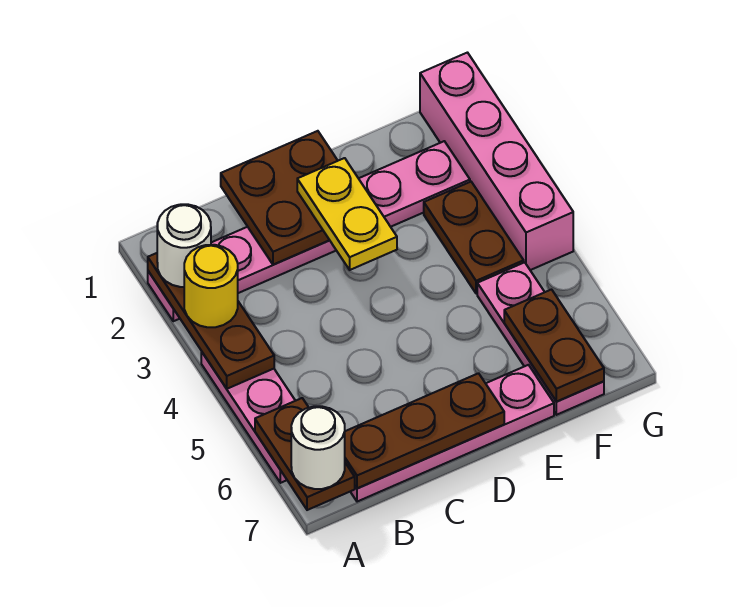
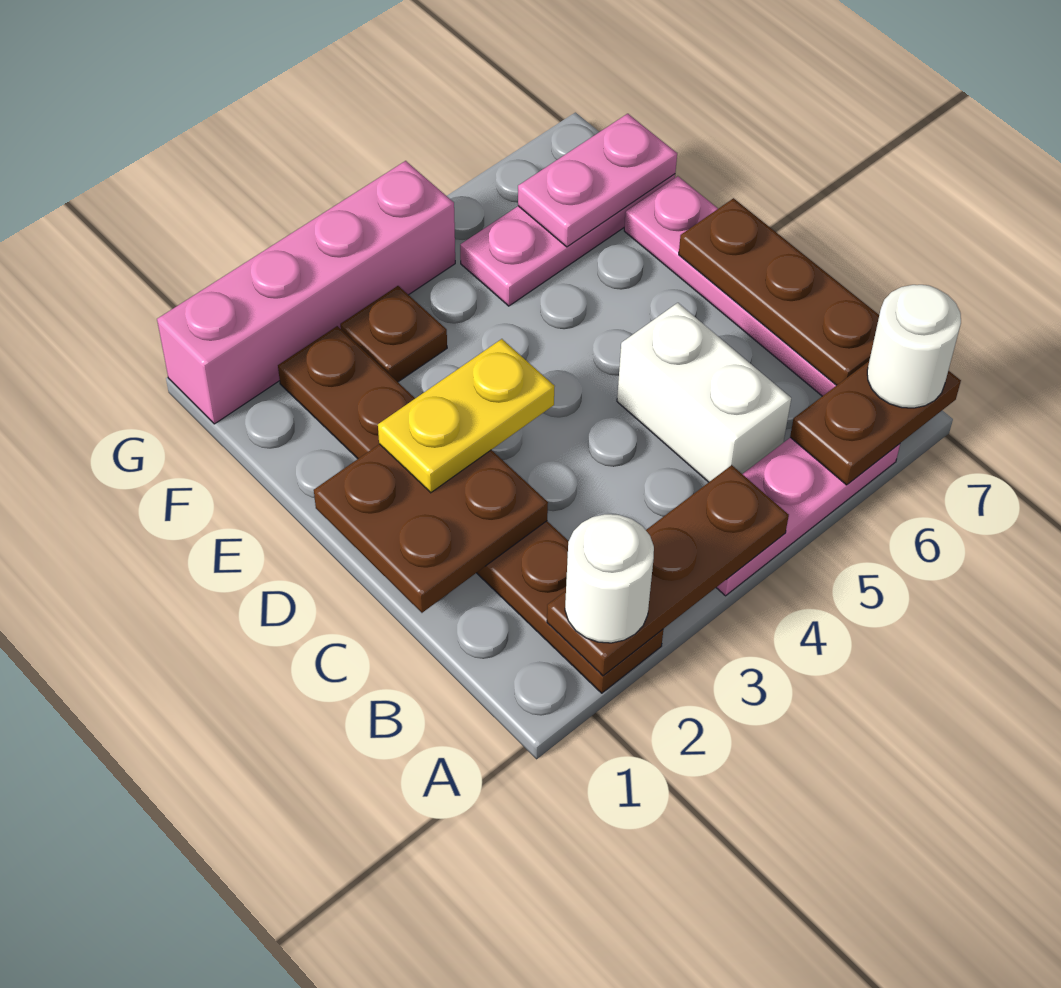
pink plate A2:F2 level 1 -> brown plate A2:F2 level 1
yellow round brick A3 level 3 -> none
none -> white brick B5:C5 level 1
brown plate F3:F4 level 1 -> brown plate F3 level 1
brown plate F6:F7 level 2 -> pink plate F6:F7 level 2

